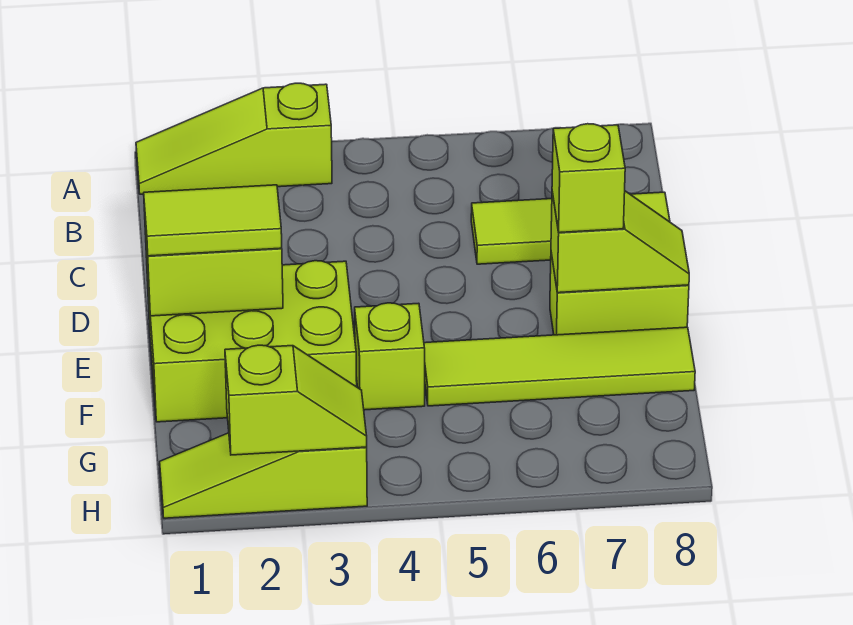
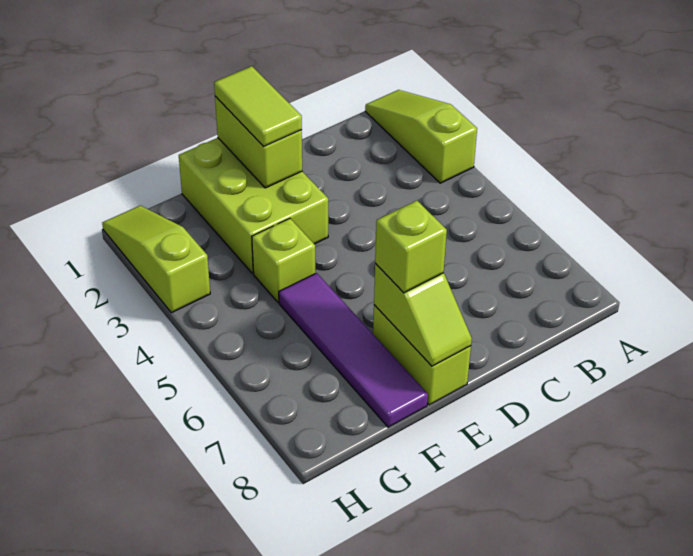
lime tile C6:C8 level 1 -> none
lime tile F5:F8 level 1 -> purple tile F5:F8 level 1
lime slope H2:H3 level 2 top 2 -> none

